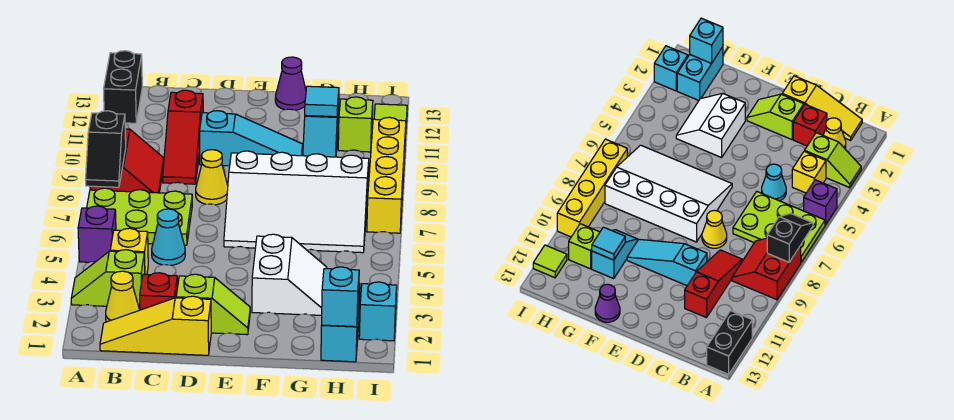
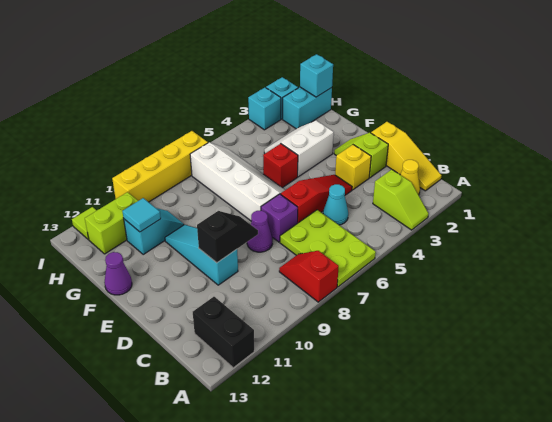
purple brick A5 level 1 -> purple brick D7 level 1
black slope A7:A8 level 2 top 8 -> black slope D9:D10 level 2 top 10
red slope A8:B9 level 1 top A -> red slope A8:B8 level 1 top A
black brick A12:A13 level 1 -> black brick A12:B12 level 1
yellow brick B4 level 1 -> yellow brick D3 level 1
red brick C2 level 1 -> red brick F5 level 1
red slope C9:C11 level 1 top 11 -> red slope D4:D6 level 1 top 6
yellow cone D8 level 1 -> purple cone D8 level 1
white slope E6:H8 level 1 top 8 -> white slope E6:H7 level 1 top 7
lime brick H11 level 1 -> lime brick H11:H12 level 1
none -> cyan brick I3 level 1

